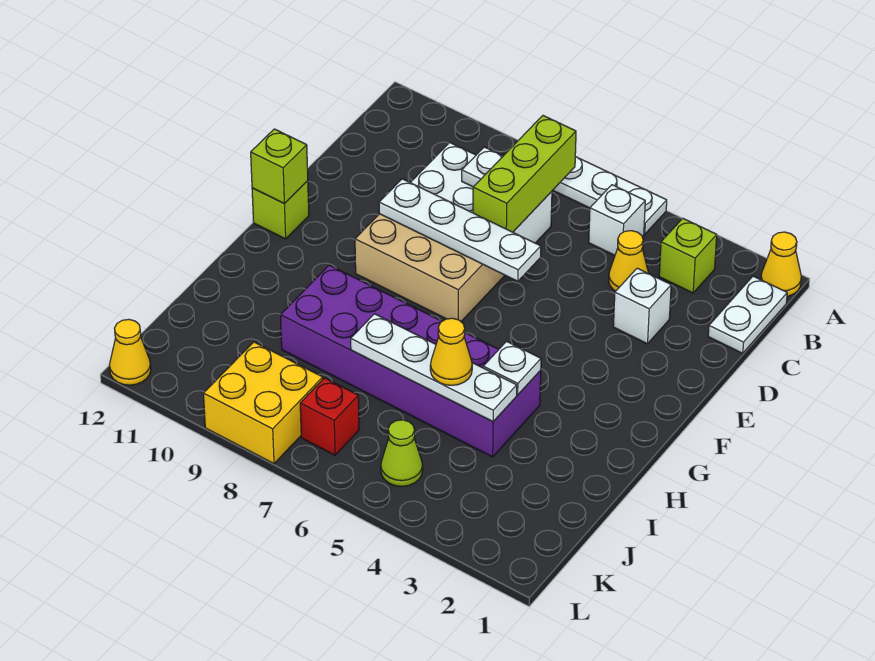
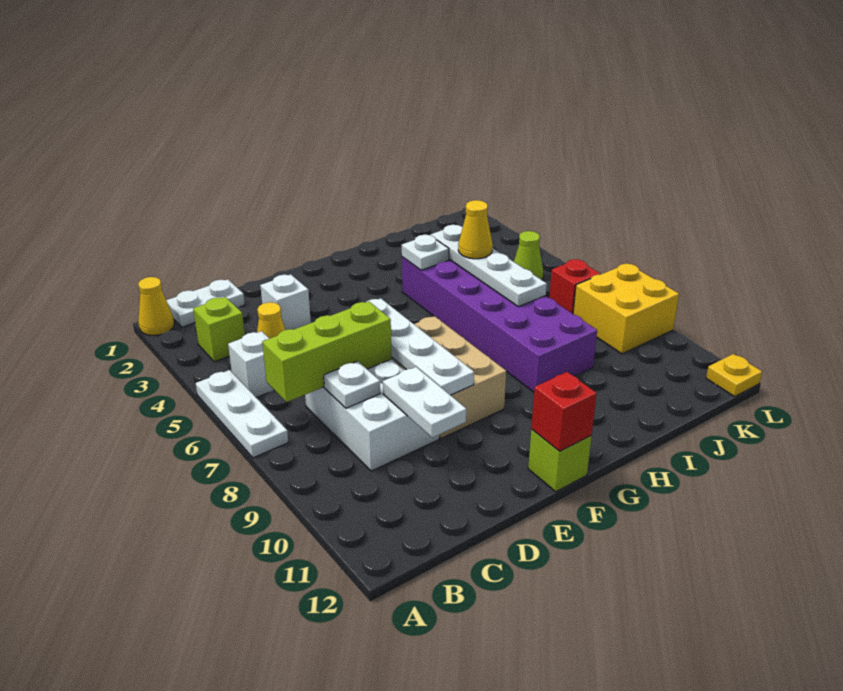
none -> white plate D9:D10 level 2
lime brick F12 level 2 -> red brick F12 level 2
yellow cone L12 level 1 -> yellow plate L12 level 1

